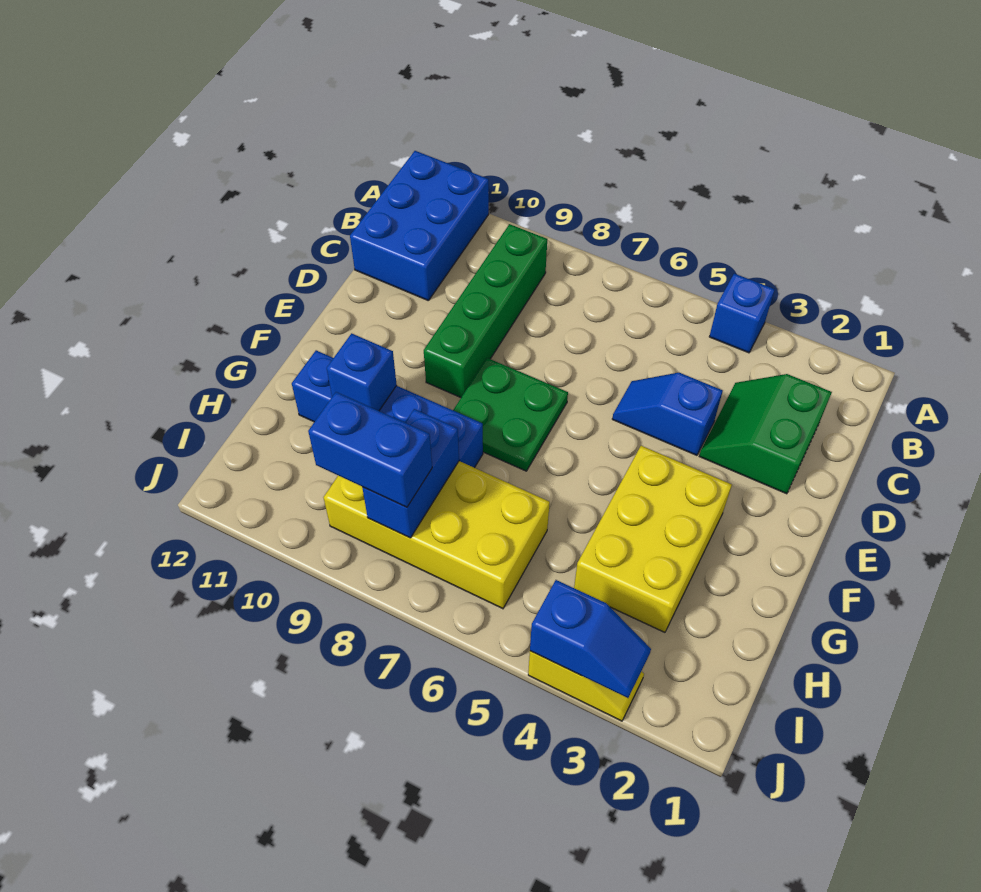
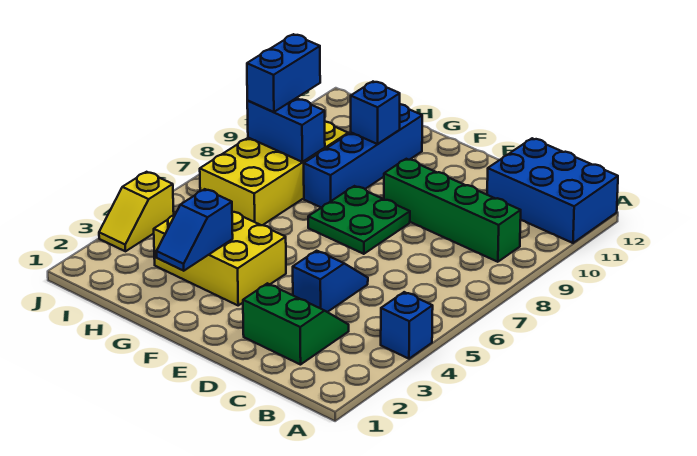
blue slope J3:J4 level 2 top 4 -> blue slope G2:G3 level 2 top 3

